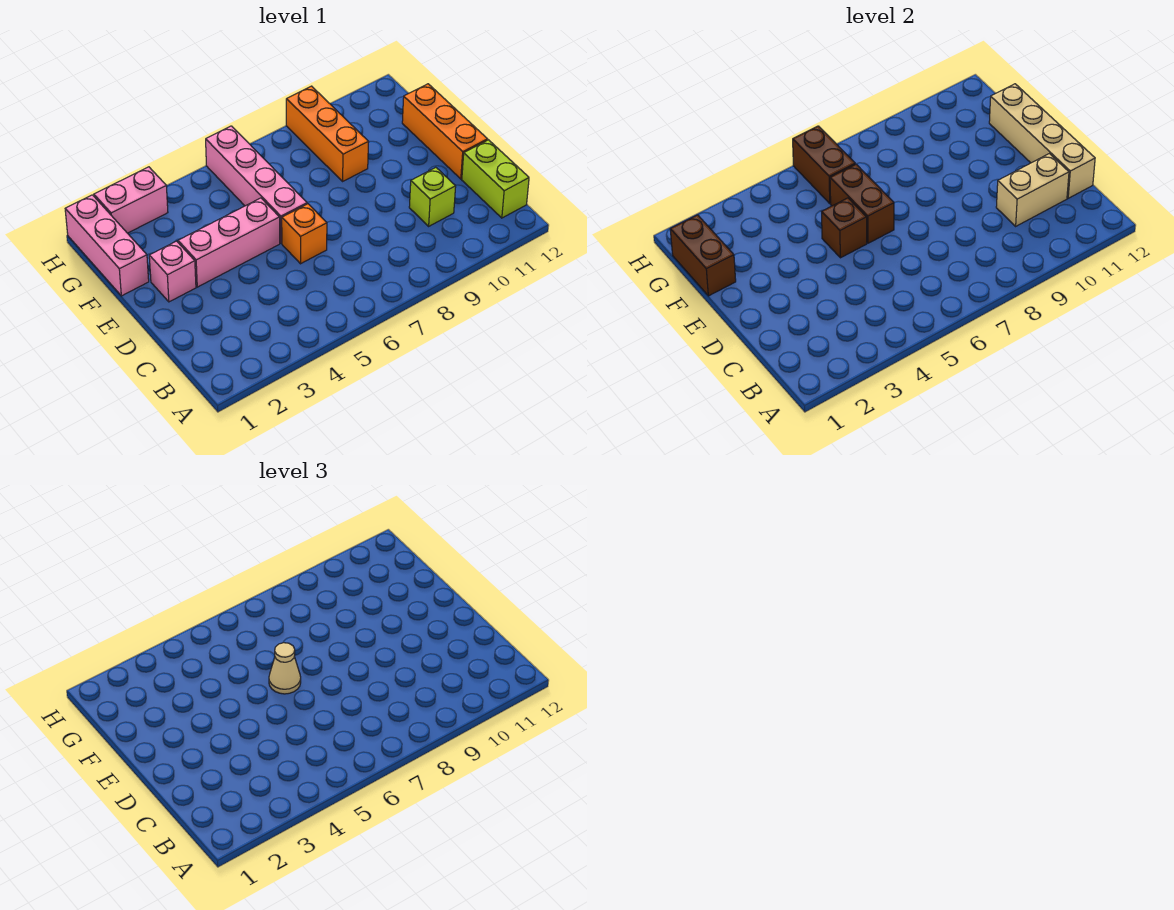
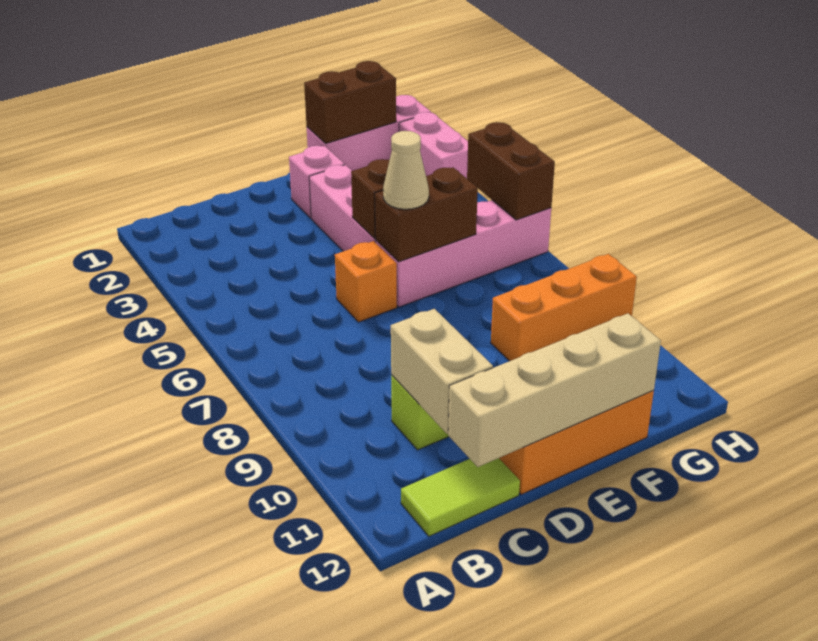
lime brick B12:C12 level 1 -> lime tile B12:C12 level 1
brown brick G6:H6 level 2 -> brown brick H5:H6 level 2

